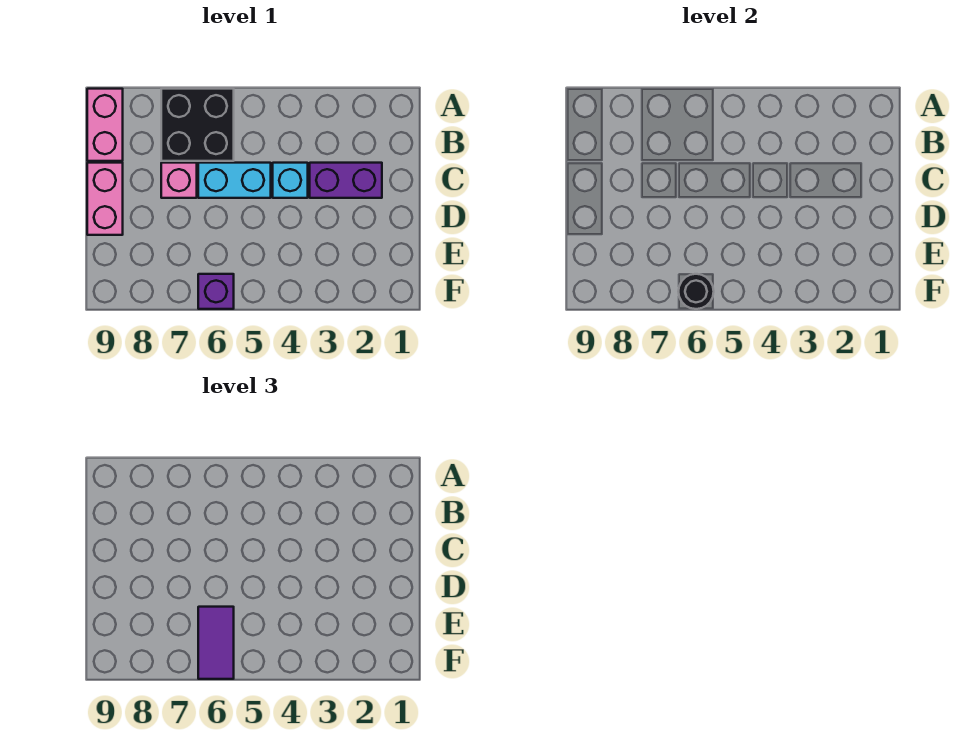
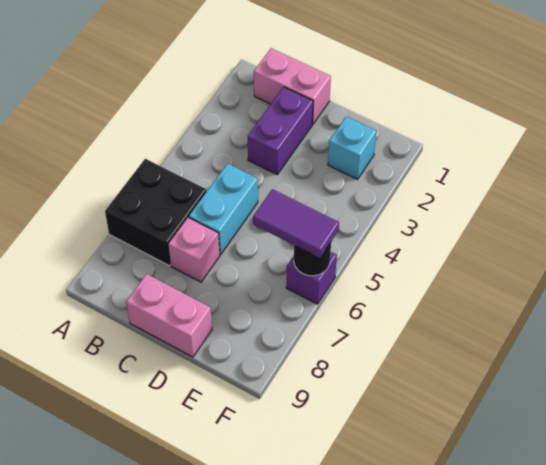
pink brick A9:B9 level 1 -> pink brick B1:C1 level 1
cyan brick C4 level 1 -> cyan brick E2 level 1

